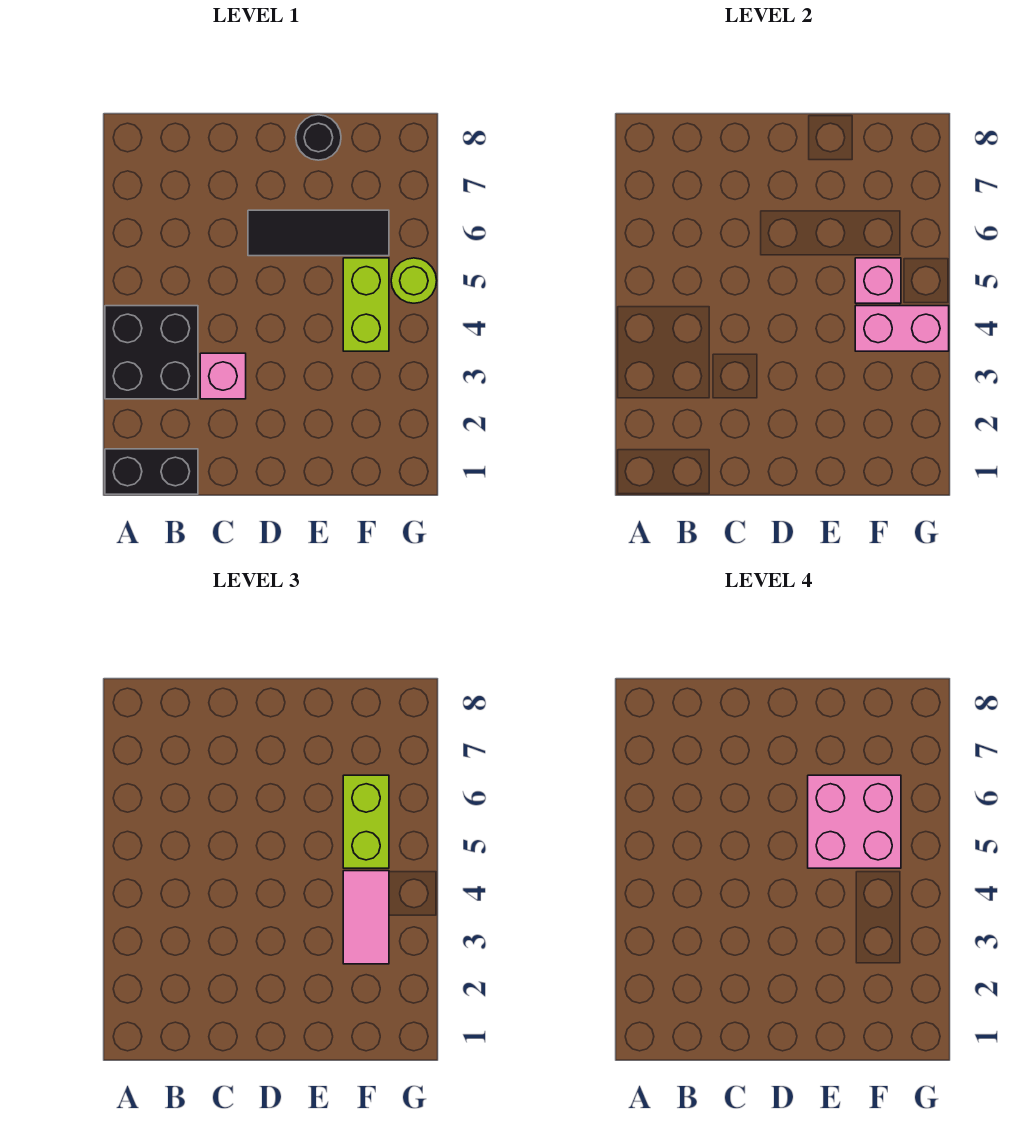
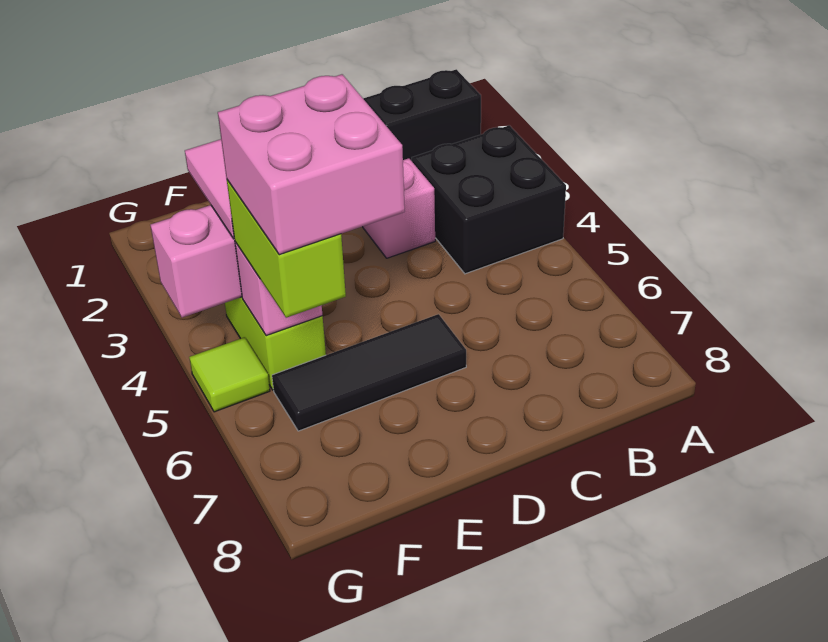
black round brick E8 level 1 -> none
lime round brick G5 level 1 -> lime tile G5 level 1

